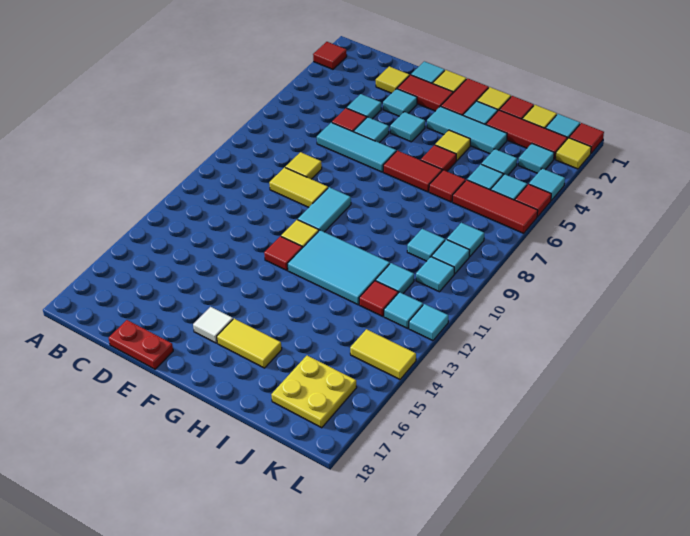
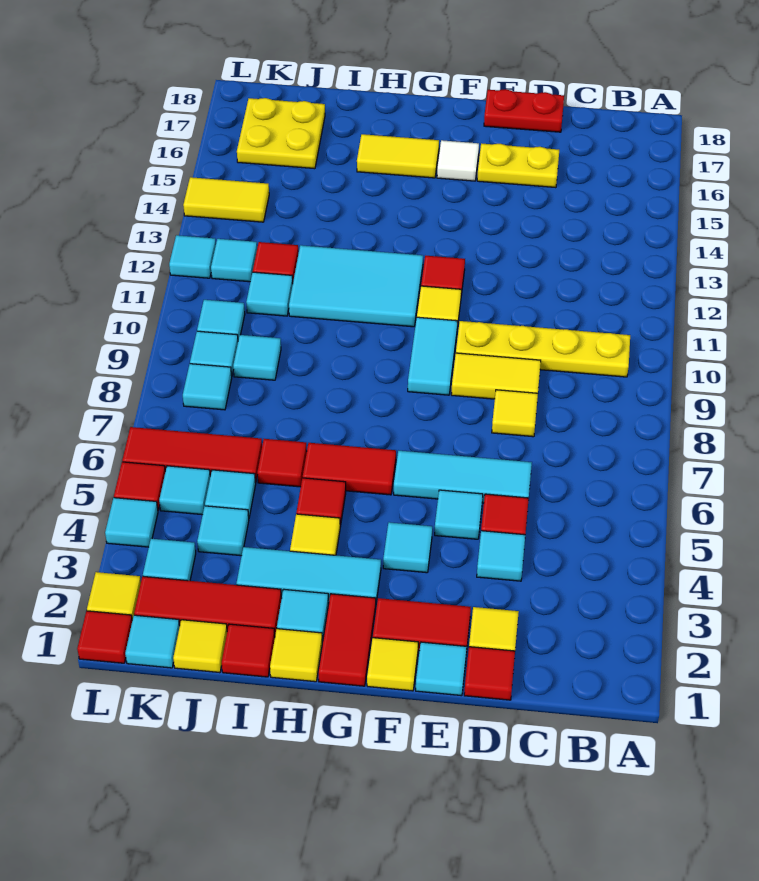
red tile A2 level 1 -> red tile D1 level 1
none -> yellow plate B10:E10 level 1
none -> yellow plate D16:E16 level 1
cyan tile E3 level 1 -> none

